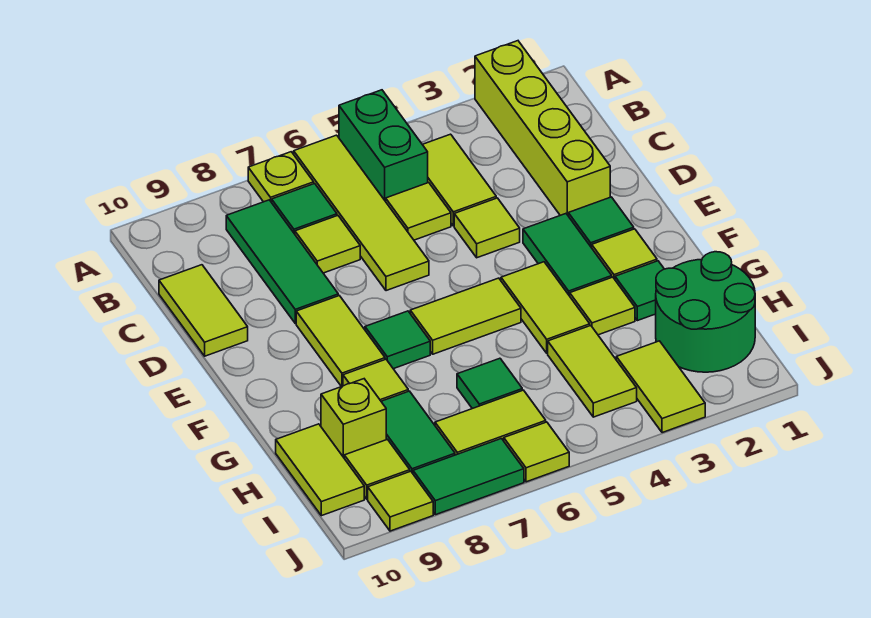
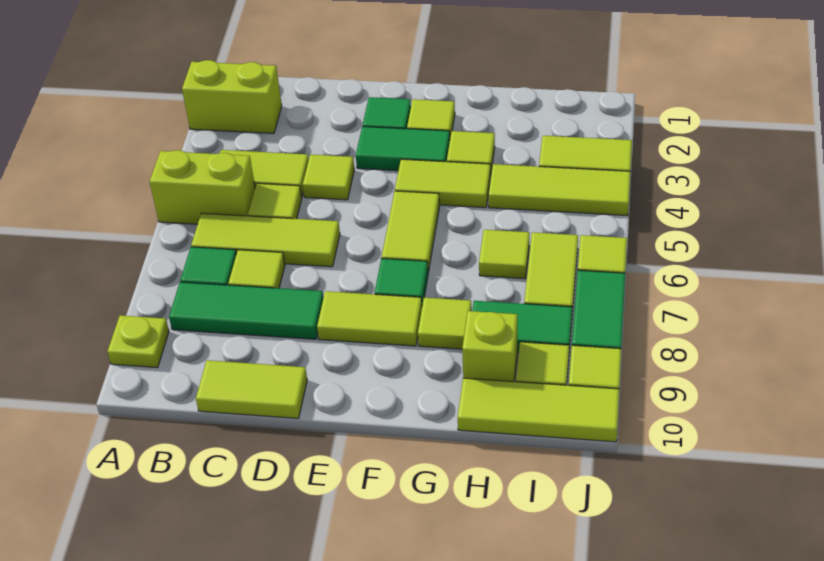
lime brick A2:D2 level 1 -> lime brick A2:B2 level 1
green brick A5:B5 level 1 -> lime brick A5:B5 level 1
lime tile A6:D6 level 1 -> lime tile B6:D6 level 1
lime plate A7 level 1 -> lime plate A9 level 1
green tile G2 level 1 -> none
green round brick H1:I2 level 1 -> none
lime tile H4:I4 level 1 -> lime tile H4:J4 level 1
green tile H6 level 1 -> lime tile H6 level 1
lime tile H10:I10 level 1 -> lime tile H10:J10 level 1

